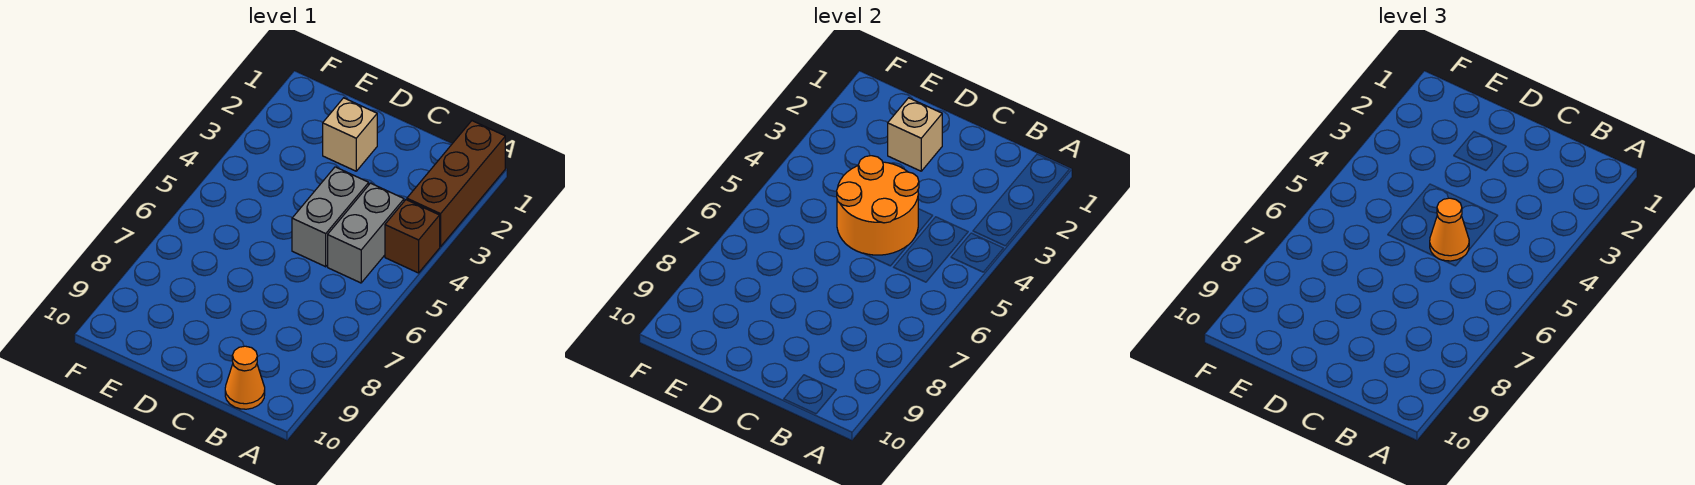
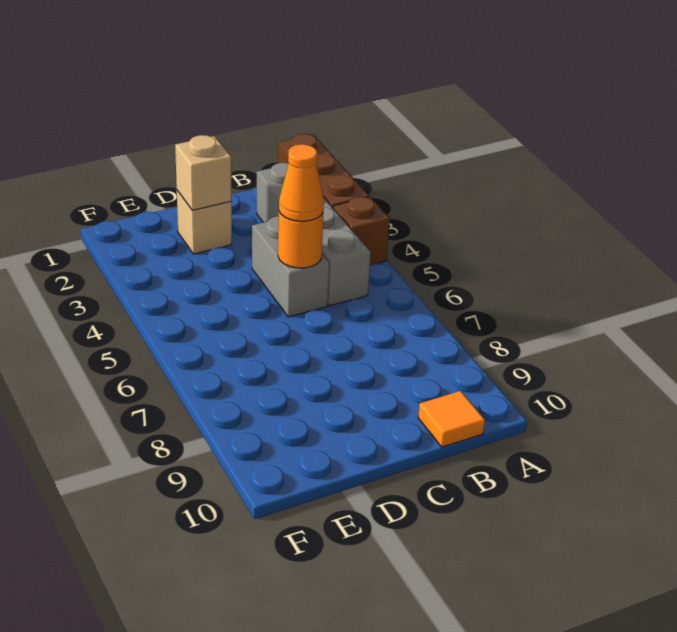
grey brick B4:B5 level 1 -> grey brick B2:B5 level 1
orange cone B10 level 1 -> orange tile B10 level 1
orange round brick C4:D5 level 2 -> orange round brick C5 level 2

